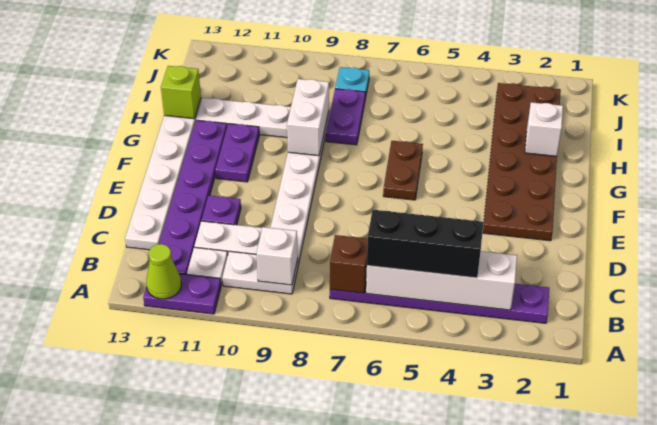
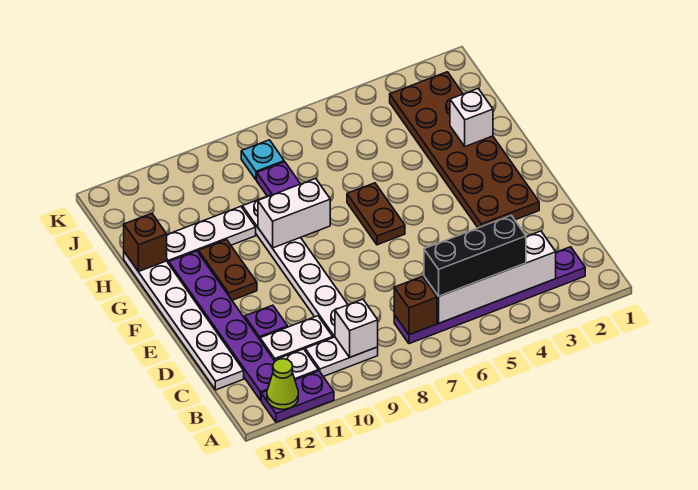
purple plate F11:G11 level 1 -> brown plate F11:G11 level 1
white brick G9:H9 level 2 -> white brick G8:G9 level 2
lime brick H13 level 2 -> brown brick H13 level 2

